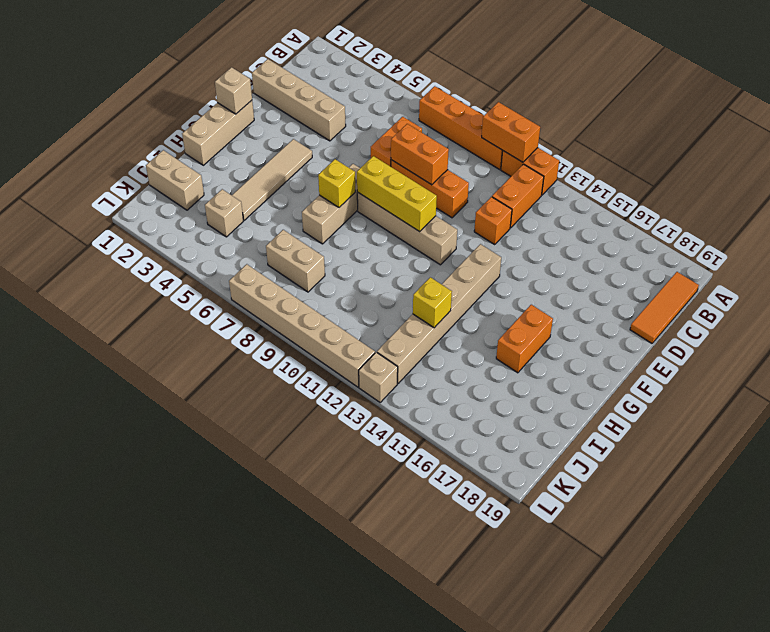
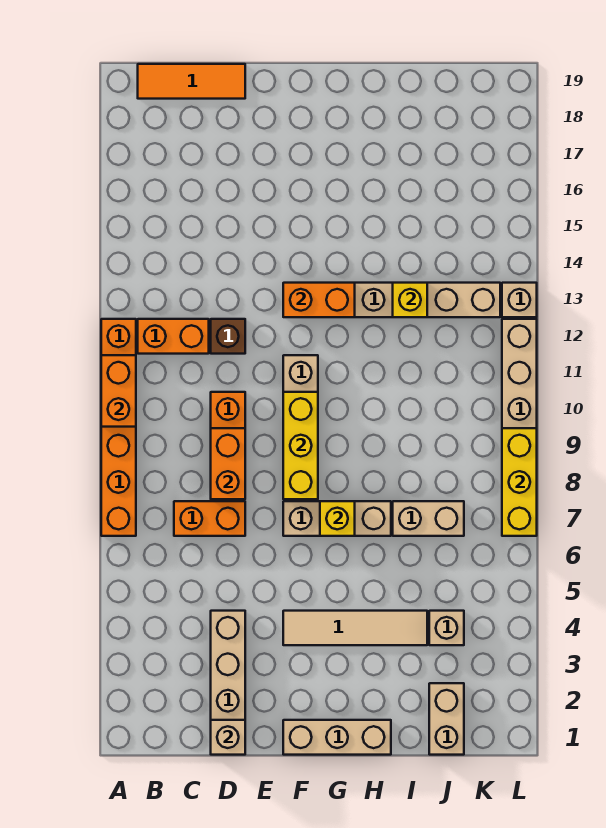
orange brick D12 level 1 -> brown brick D12 level 1
tan brick F1 level 2 -> tan brick D1 level 2
orange brick G16:H16 level 1 -> orange brick F13:G13 level 2
tan brick J7:J8 level 1 -> tan brick I7:J7 level 1
none -> yellow brick L7:L9 level 2

